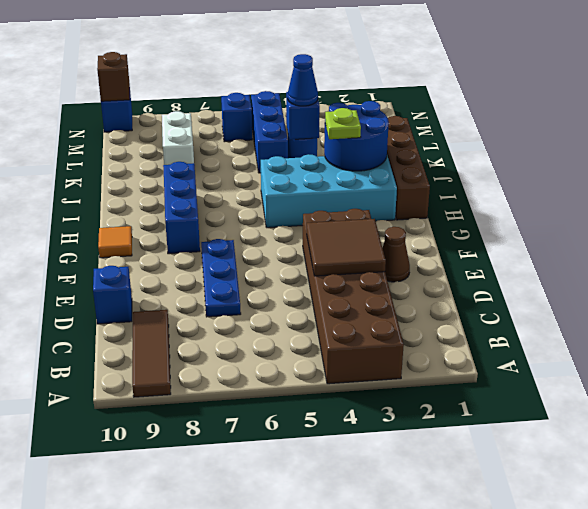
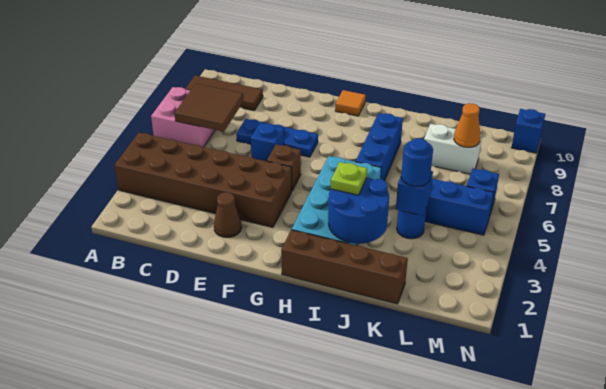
none -> pink brick A6:B7 level 1
brown tile D3:E4 level 2 -> brown tile B6:C7 level 2
blue brick D10 level 1 -> blue brick E6 level 1
blue brick G8:I8 level 1 -> blue brick I6:I8 level 1
blue cone K4 level 3 -> blue round brick K4 level 3
none -> orange cone L8 level 2
brown brick N10 level 2 -> brown brick F5 level 1

